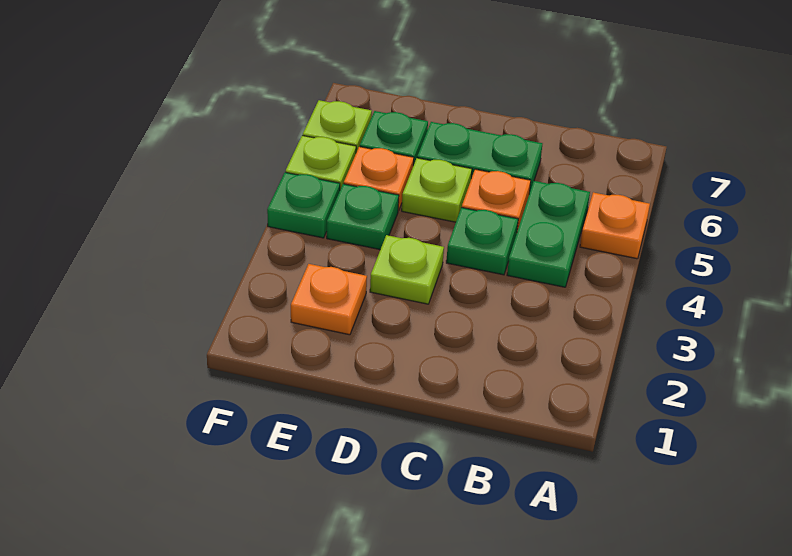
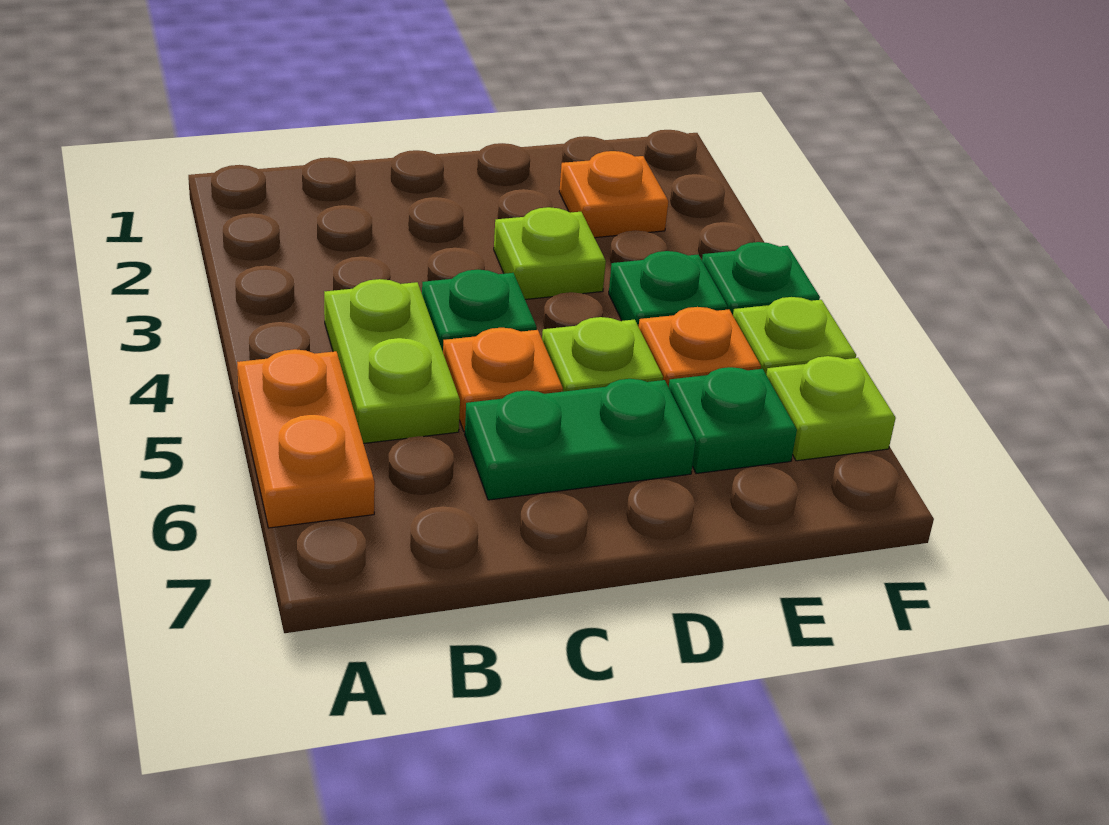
orange plate A5 level 1 -> orange plate A5:A6 level 1
green plate B4:B5 level 1 -> lime plate B4:B5 level 1

